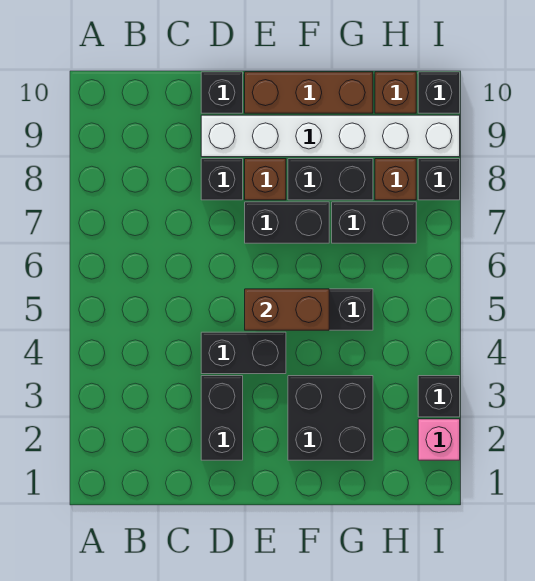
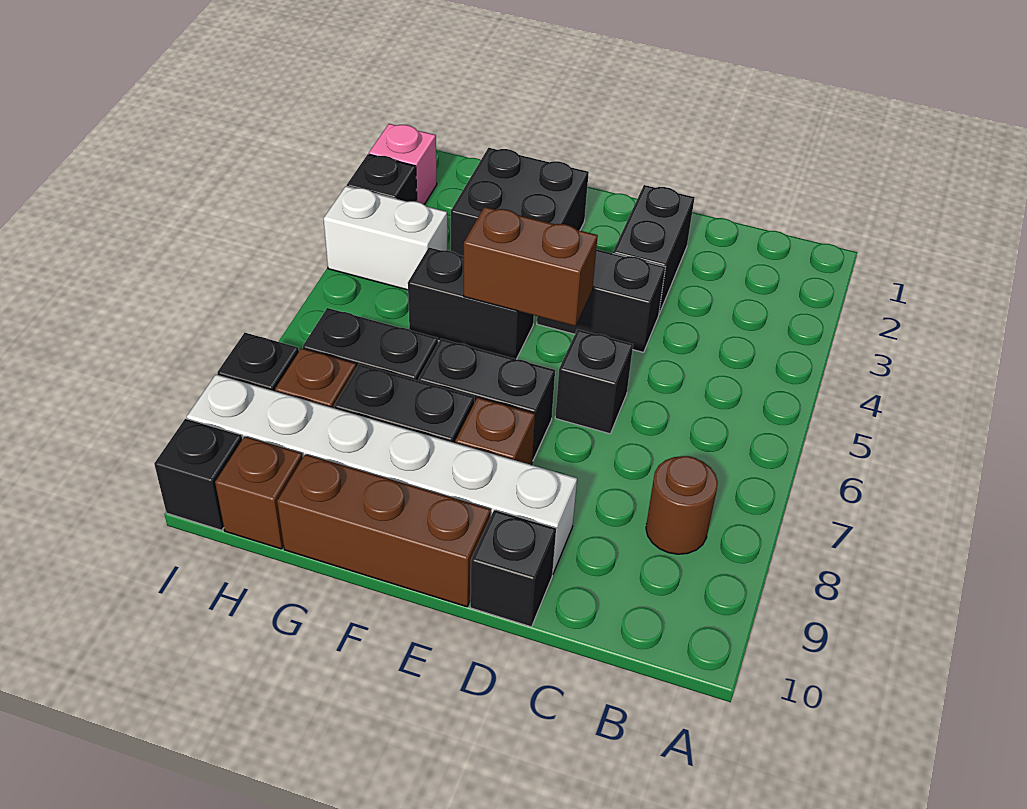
none -> brown round brick B8 level 1
black brick D8 level 1 -> black brick D6 level 1
none -> white brick H4:I4 level 1

